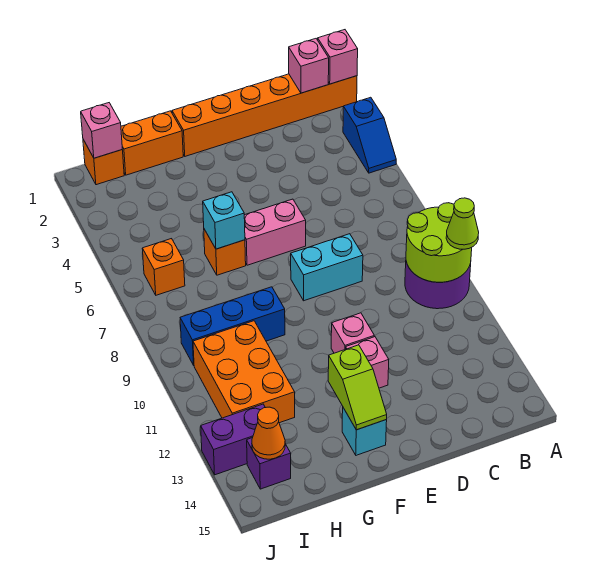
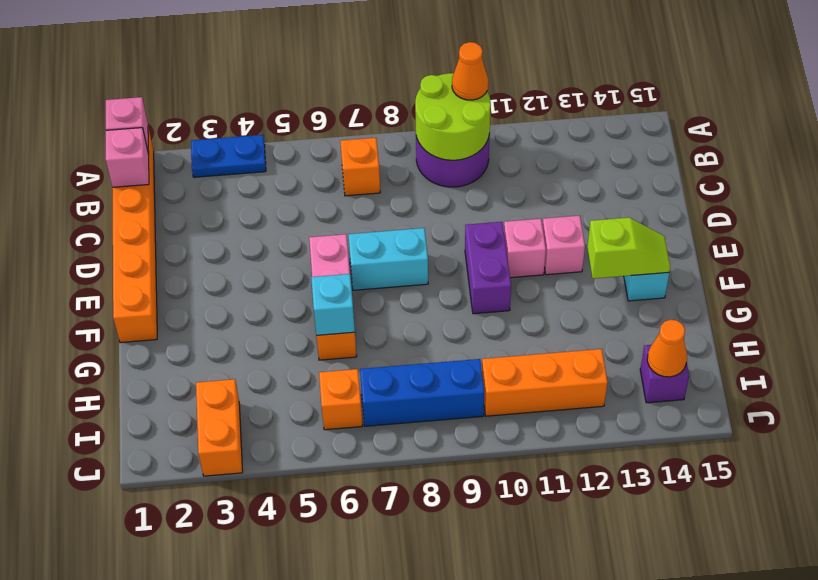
blue slope A3:A4 level 1 top 3 -> blue plate A3:A4 level 1
lime cone A10 level 3 -> orange cone A10 level 3
cyan brick D8:E8 level 1 -> cyan brick E7:E8 level 1
orange brick G1:H1 level 1 -> orange brick I3:J3 level 1
blue brick G9:I9 level 1 -> blue brick I7:I9 level 1
orange brick H10:I12 level 1 -> orange brick I10:I12 level 1
orange brick I1 level 1 -> orange brick B7 level 1
pink brick I1 level 2 -> none
purple brick I13:J13 level 1 -> purple brick E10:F10 level 1

